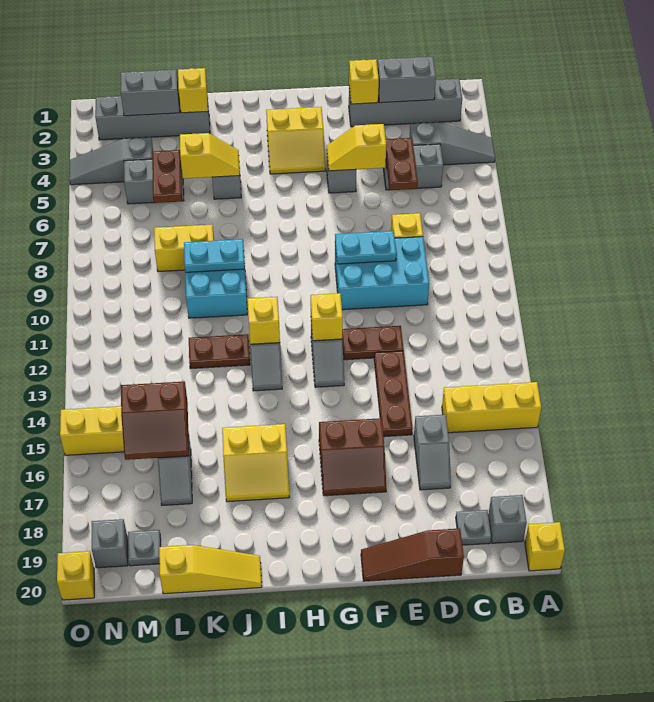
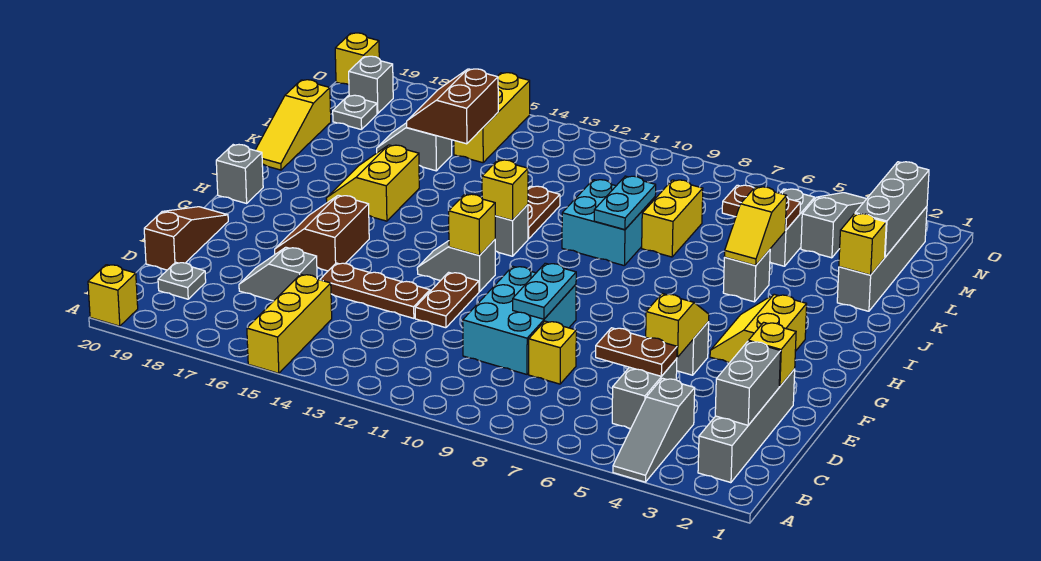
grey brick B19 level 1 -> grey brick H20 level 1
grey brick L2:M2 level 2 -> grey brick L2:N2 level 2

